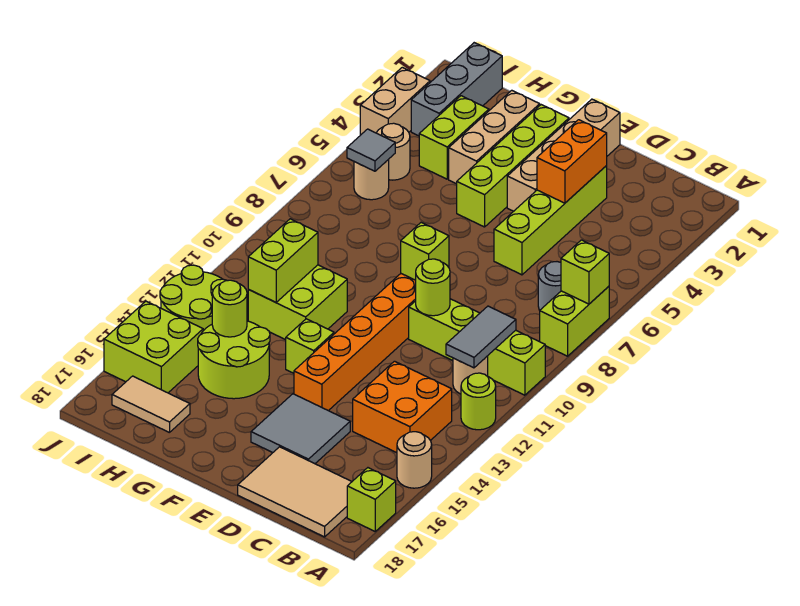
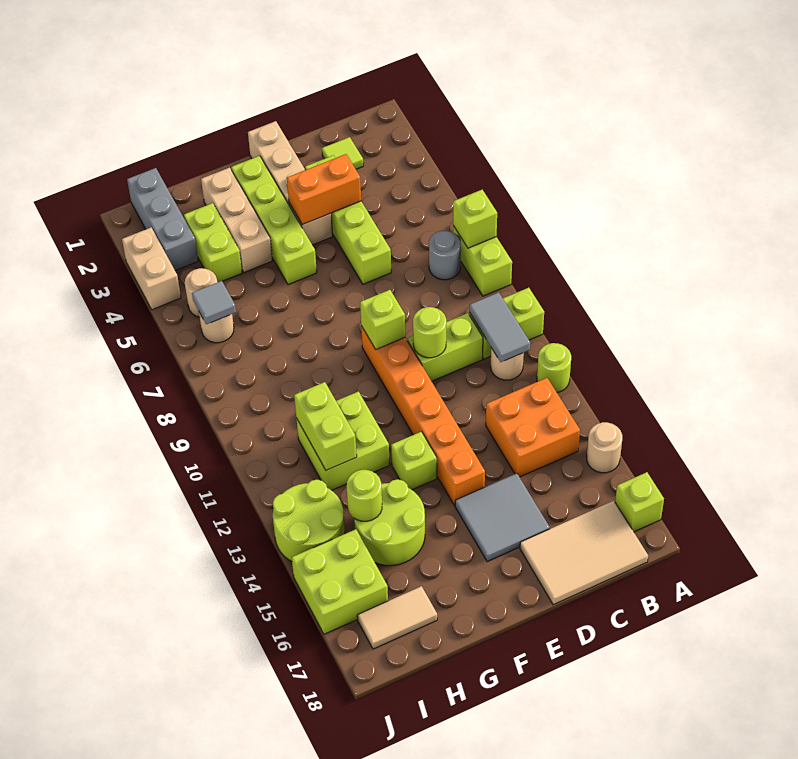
none -> lime tile C2 level 1
orange brick D3:D4 level 2 -> orange brick D4:E4 level 2

